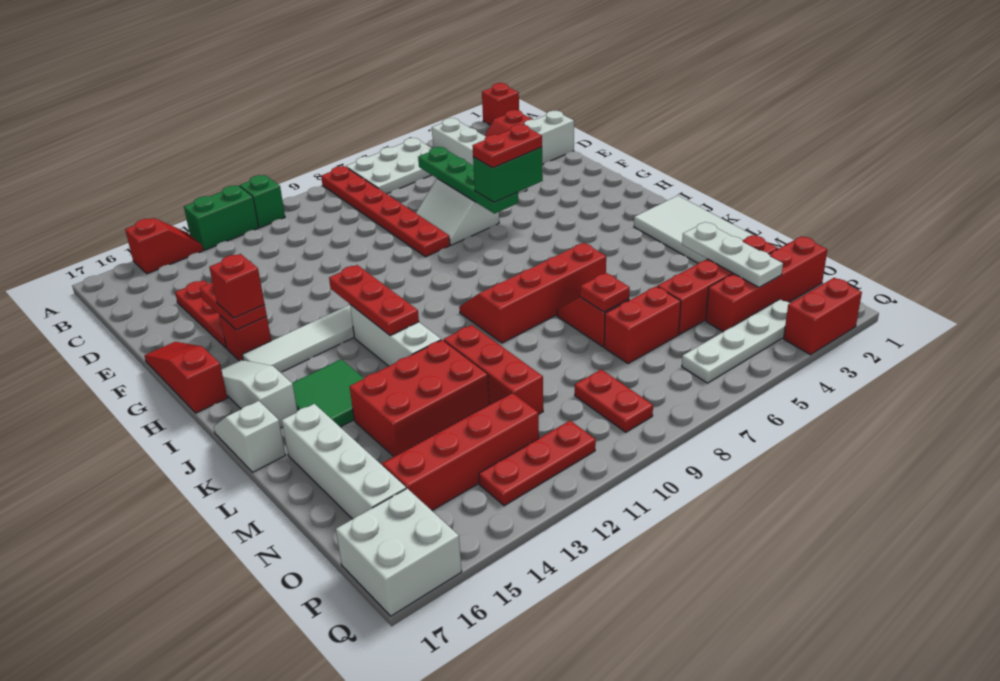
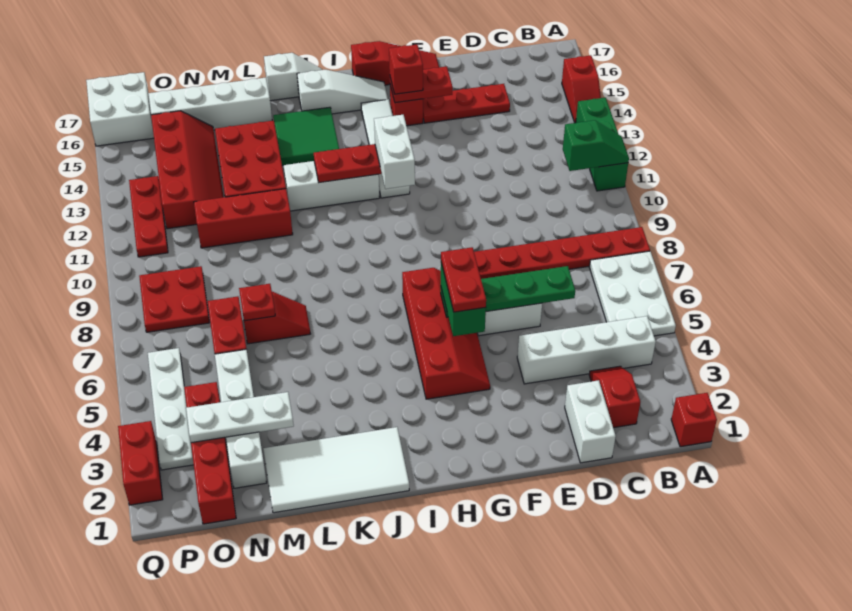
none -> green slope A11:B11 level 2 top B
none -> white brick H11:H12 level 3
red slope J6:K9 level 1 top K -> red slope G4:H7 level 1 top H
red brick N2:N5 level 1 -> white brick N2:N5 level 1
red plate O9:P9 level 1 -> red plate O8:P9 level 1

